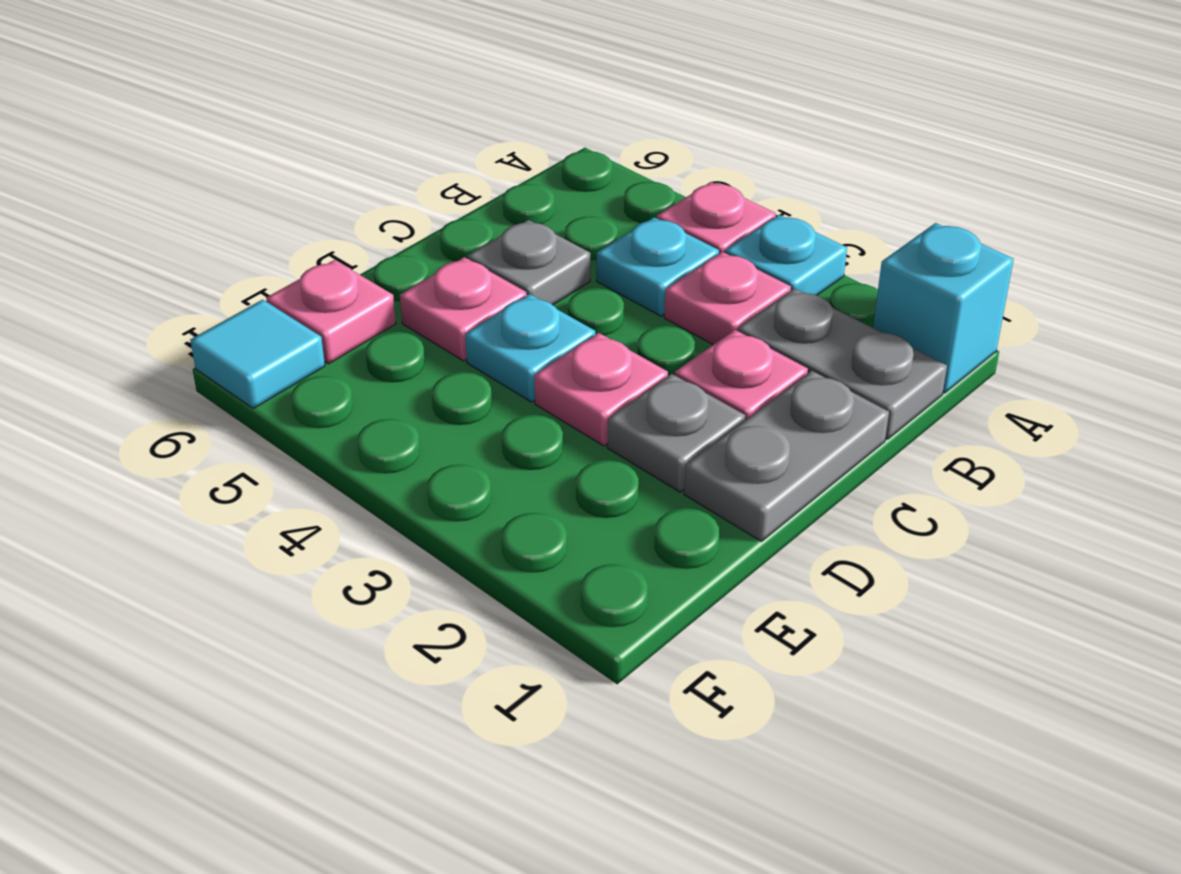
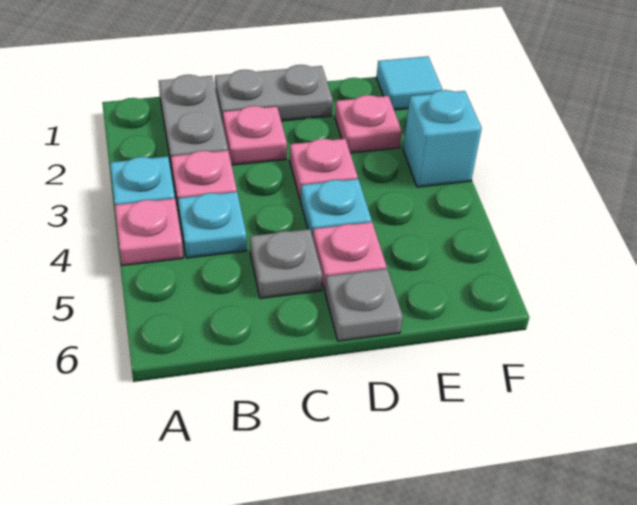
cyan brick A1 level 1 -> cyan brick F3 level 1
grey plate D2 level 1 -> grey plate D6 level 1
pink plate E6 level 1 -> pink plate E2 level 1
cyan tile F6 level 1 -> cyan tile F1 level 1

